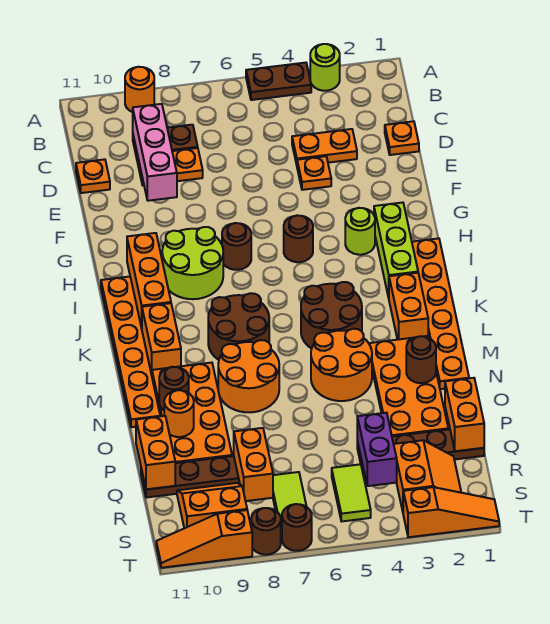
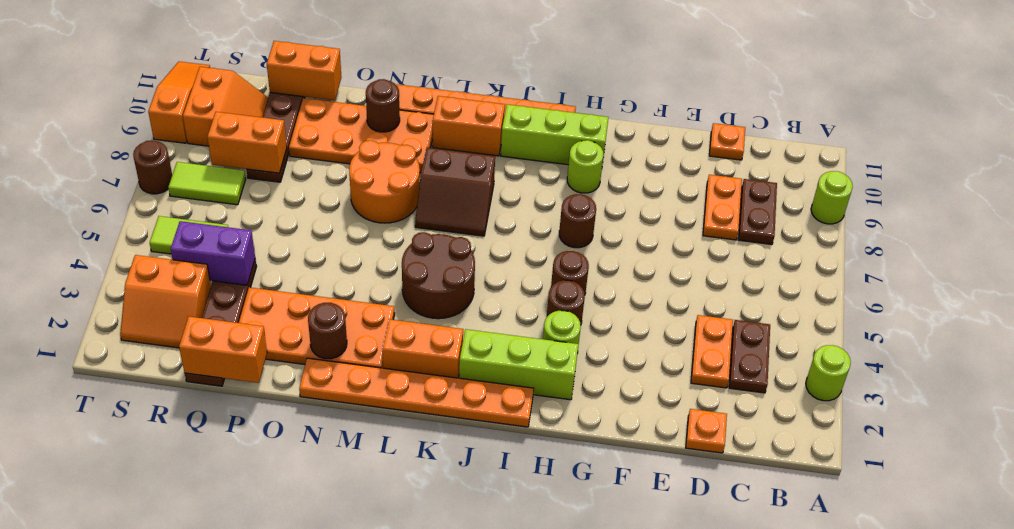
brown plate A4:A5 level 1 -> brown plate C3:C4 level 1
orange round brick A9 level 1 -> lime round brick A9 level 1
pink brick C9:E9 level 2 -> none
orange plate E4 level 1 -> none
lime round brick H8:I9 level 1 -> lime round brick H9 level 1
orange brick H10:J10 level 1 -> lime brick H10:J10 level 1
brown round brick K7:L8 level 1 -> brown slope K7:L8 level 1 top 8
orange round brick M4:N5 level 1 -> none
orange round brick O10 level 2 -> none
orange slope T1:T3 level 1 top 3 -> none
brown round brick T8 level 1 -> brown round brick H4 level 1

